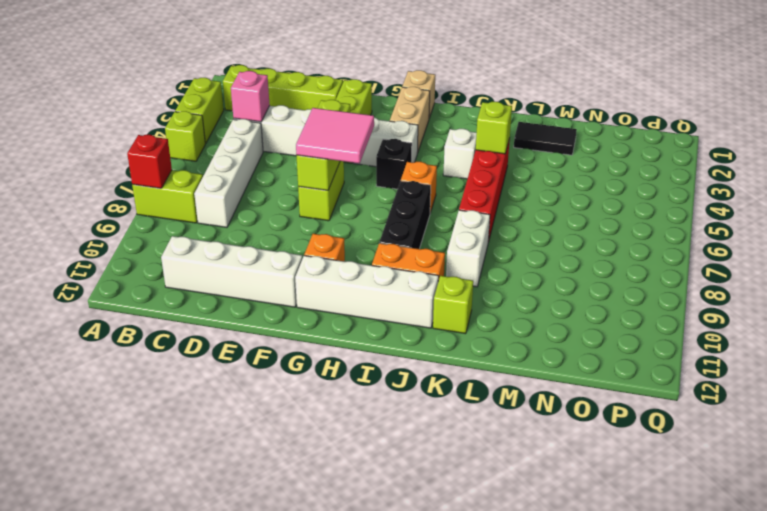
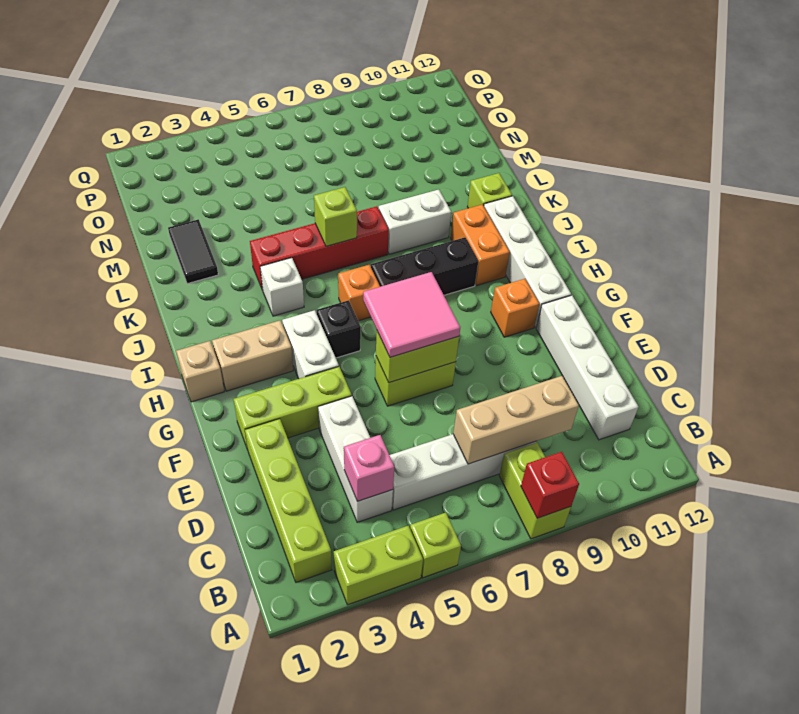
none -> tan brick C7:C9 level 2
lime brick F5:F7 level 2 -> lime brick F6:F7 level 2
lime brick K4 level 2 -> lime brick K6 level 2

